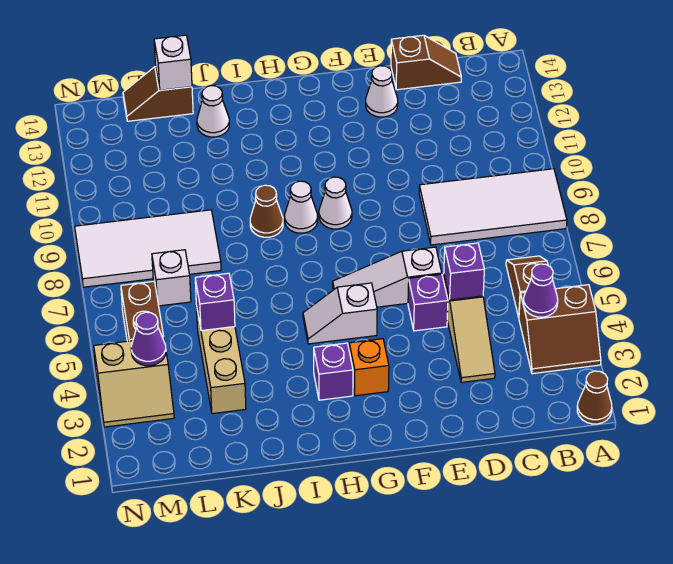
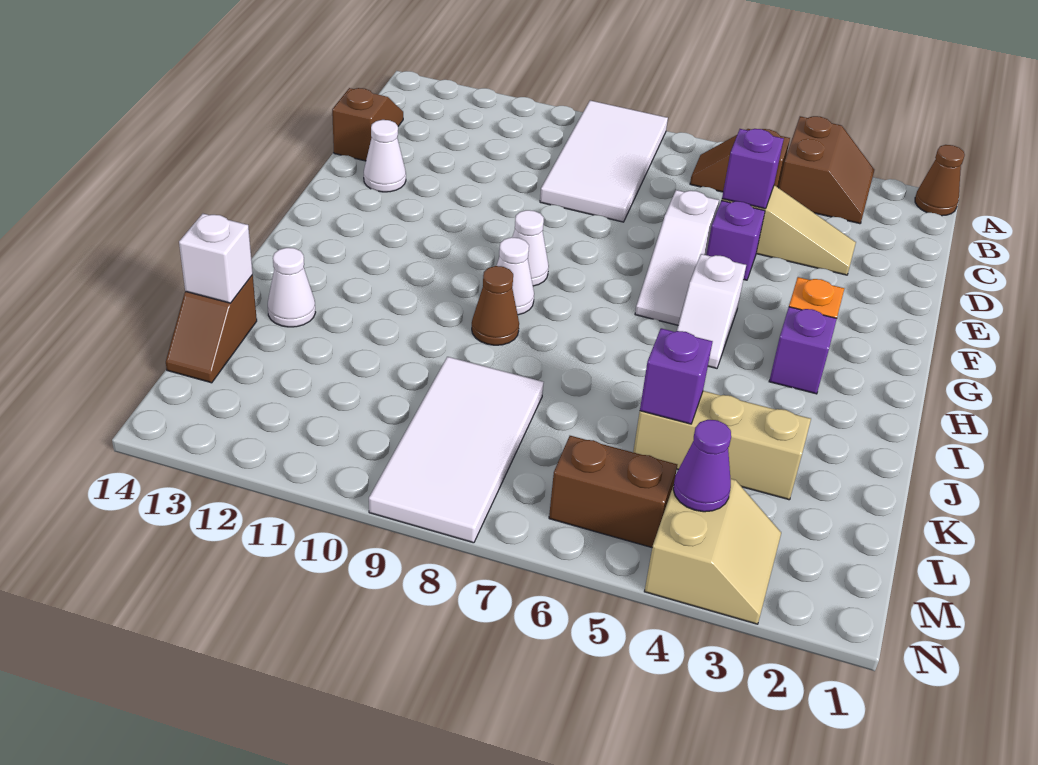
purple cone B4 level 2 -> none
white brick L7 level 1 -> none

